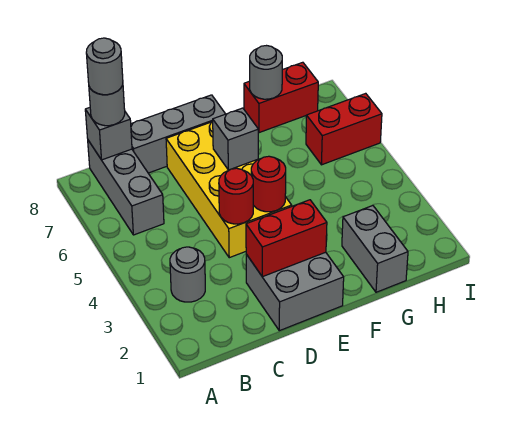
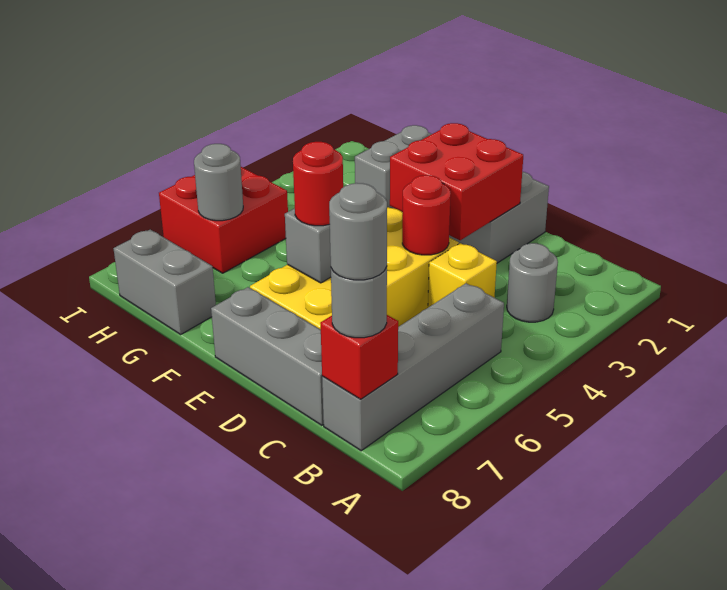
grey brick B6:B8 level 1 -> grey brick B5:B8 level 1
grey brick B8 level 2 -> red brick B8 level 2
none -> yellow brick C4 level 1
red brick D2:E2 level 2 -> red brick D2:E3 level 2
red round brick E4 level 2 -> red round brick E6 level 3
red brick G8:H8 level 1 -> grey brick G8:H8 level 1
grey round brick G8 level 2 -> grey round brick H6 level 2
red brick H6:I6 level 1 -> red brick H5:I6 level 1

